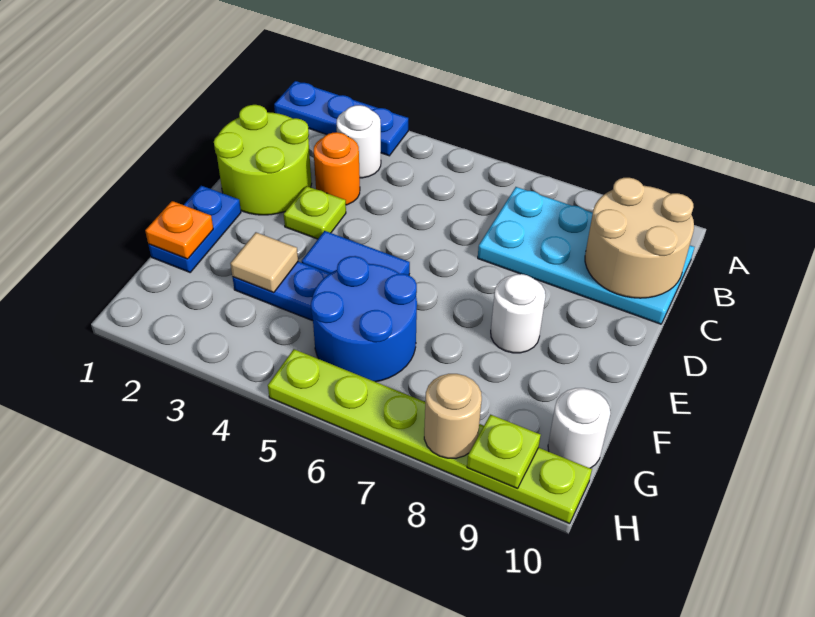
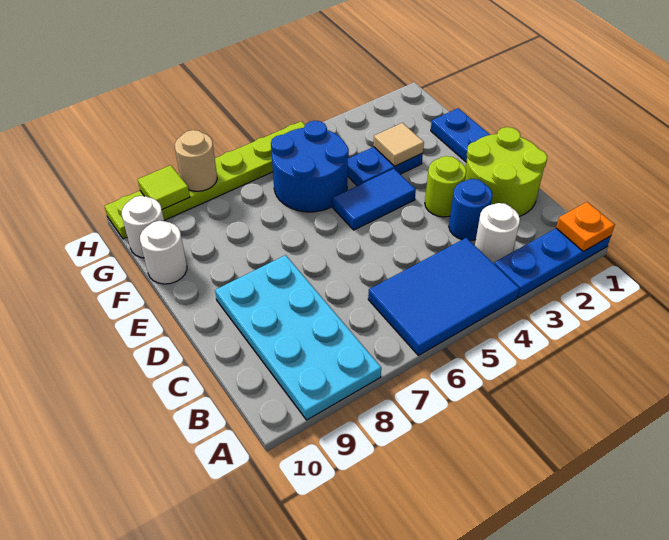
none -> blue tile A4:B6 level 1
cyan plate B7:C10 level 1 -> cyan plate A8:D9 level 1
tan round brick B9:C10 level 2 -> none
orange round brick C3 level 1 -> blue round brick C3 level 1
lime plate D3 level 1 -> lime round brick D3 level 1
white round brick E8 level 1 -> white round brick F10 level 1
orange plate F1 level 2 -> orange plate A1 level 2
lime plate H9 level 2 -> lime tile H9 level 2

